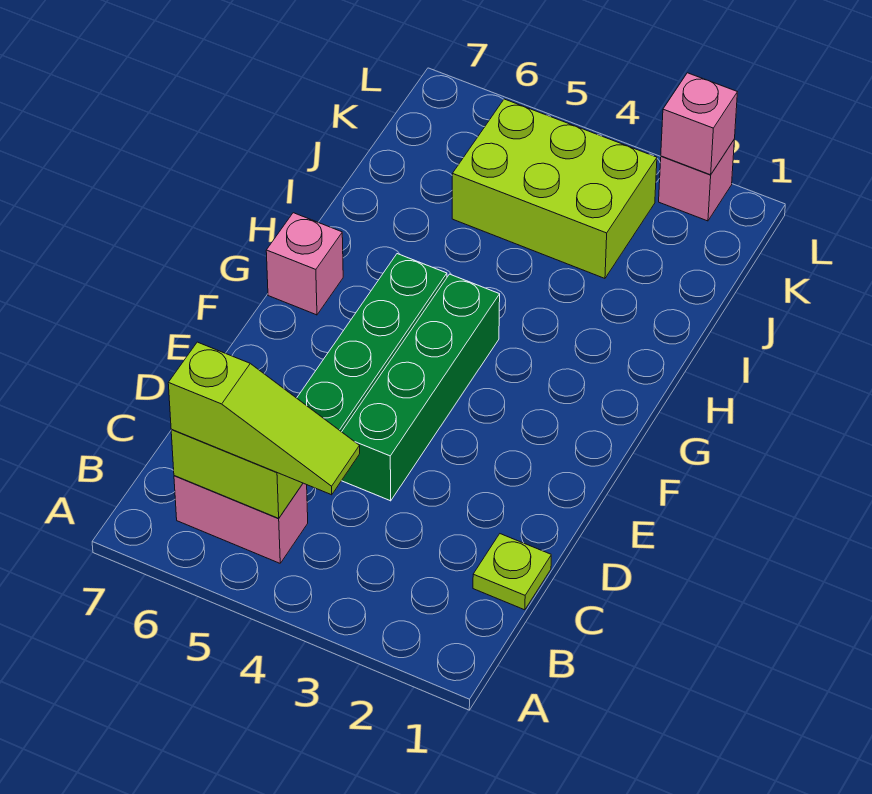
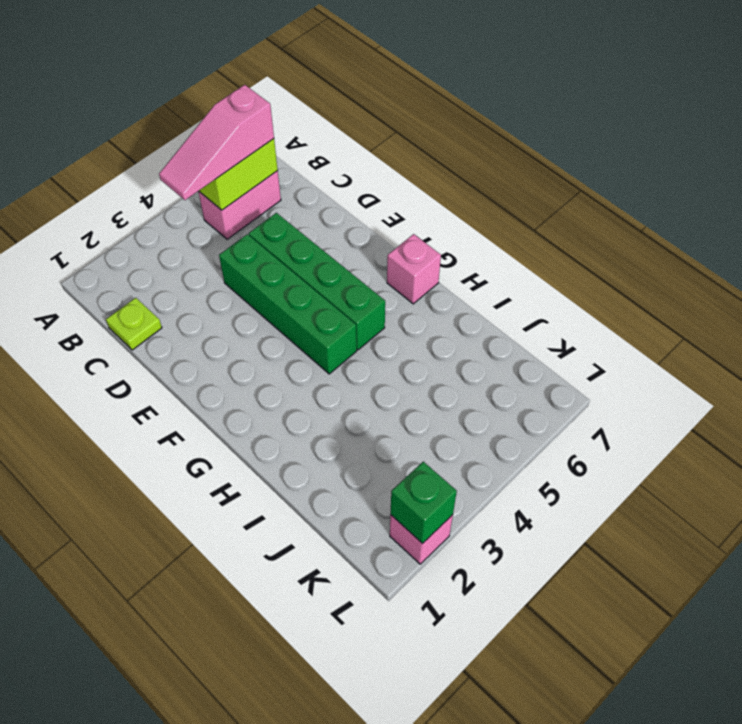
lime slope B4:B6 level 3 top 6 -> pink slope B4:B6 level 3 top 6
lime brick J3:K5 level 1 -> none
pink brick L2 level 2 -> green brick L2 level 2

